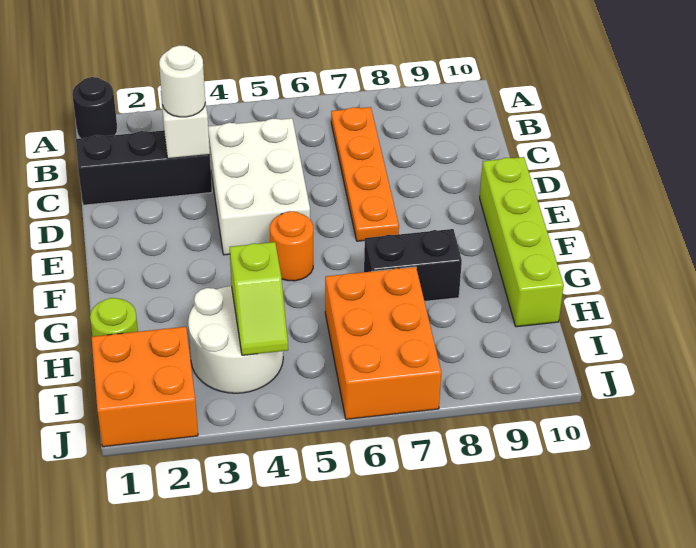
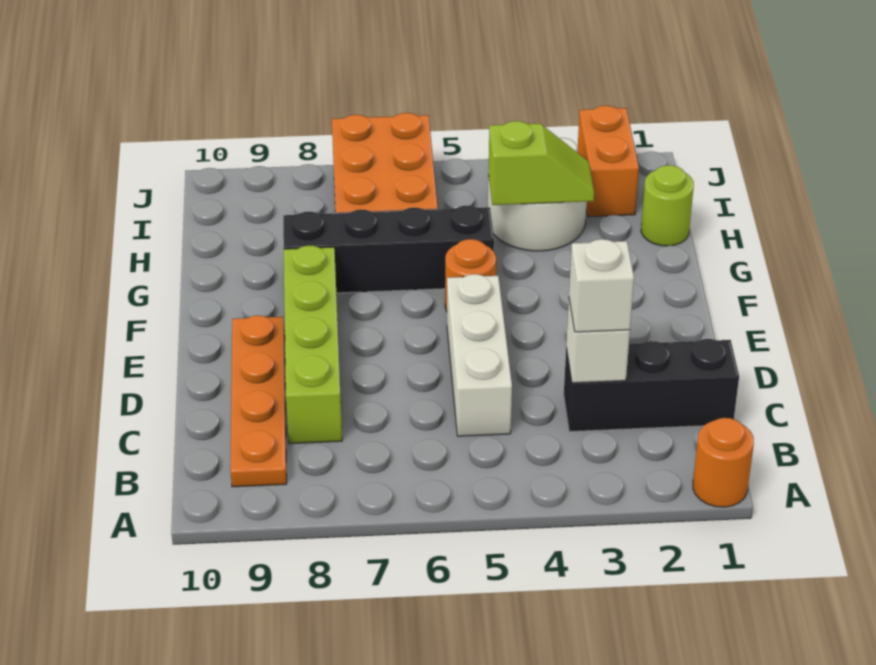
black round brick A1 level 1 -> orange round brick A1 level 1
orange plate B7:E7 level 1 -> orange plate B9:E9 level 1
white round brick C3 level 3 -> white brick C3 level 3
white brick C4:E5 level 1 -> white brick C5:E5 level 1
lime brick E10:H10 level 1 -> lime brick C8:F8 level 1
black brick G7:G8 level 1 -> black brick G5:G8 level 1
lime slope H4:I4 level 2 top H -> lime slope H3:H4 level 2 top 4
orange brick I1:J2 level 1 -> orange brick I2:J2 level 1

